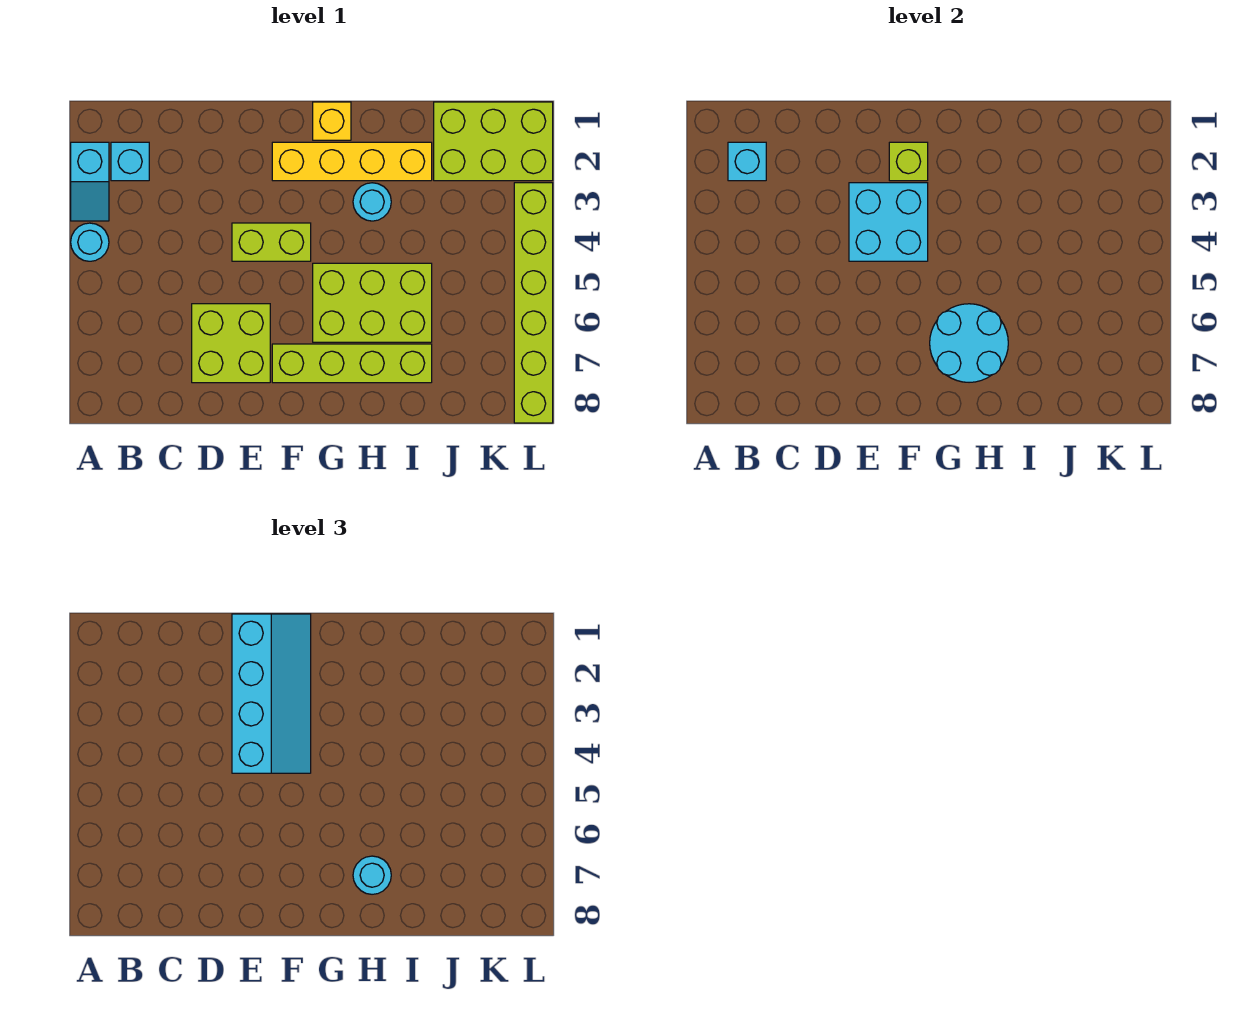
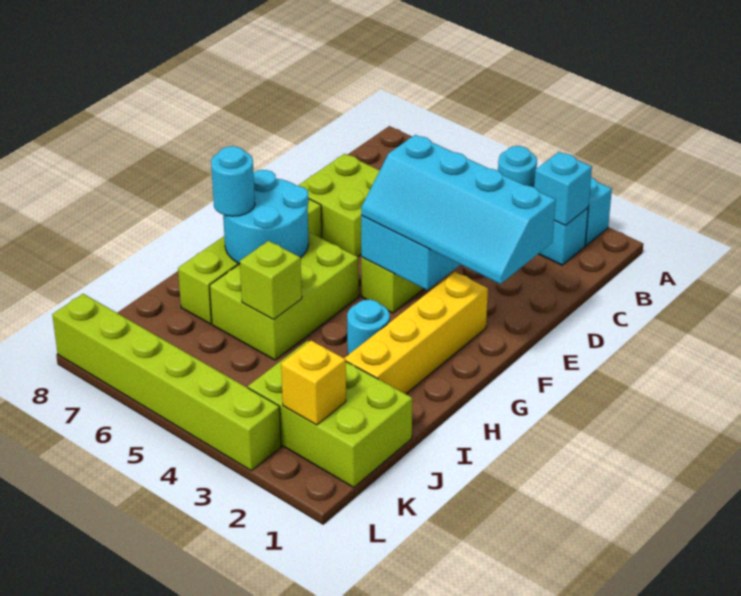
lime brick F2 level 2 -> lime brick I5 level 2
yellow brick G1 level 1 -> yellow brick K2 level 2
lime brick J1:L2 level 1 -> lime brick J1:K3 level 1

